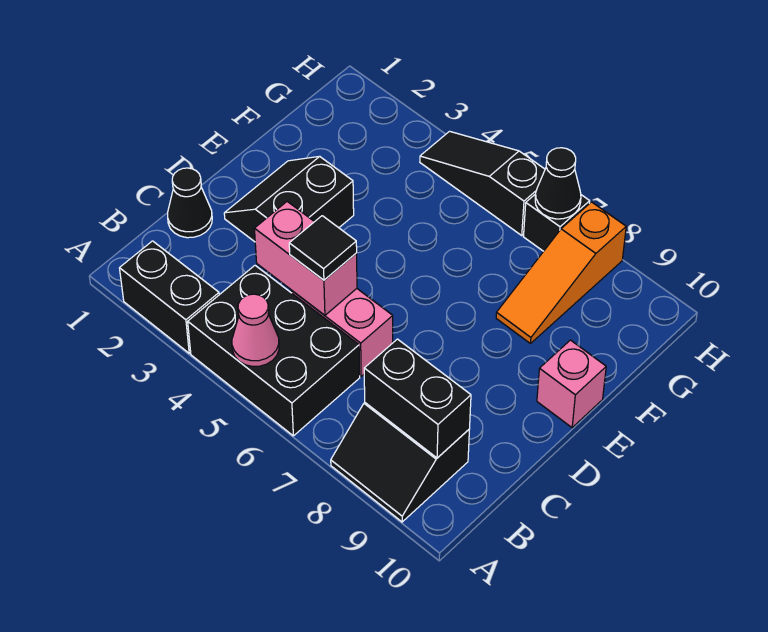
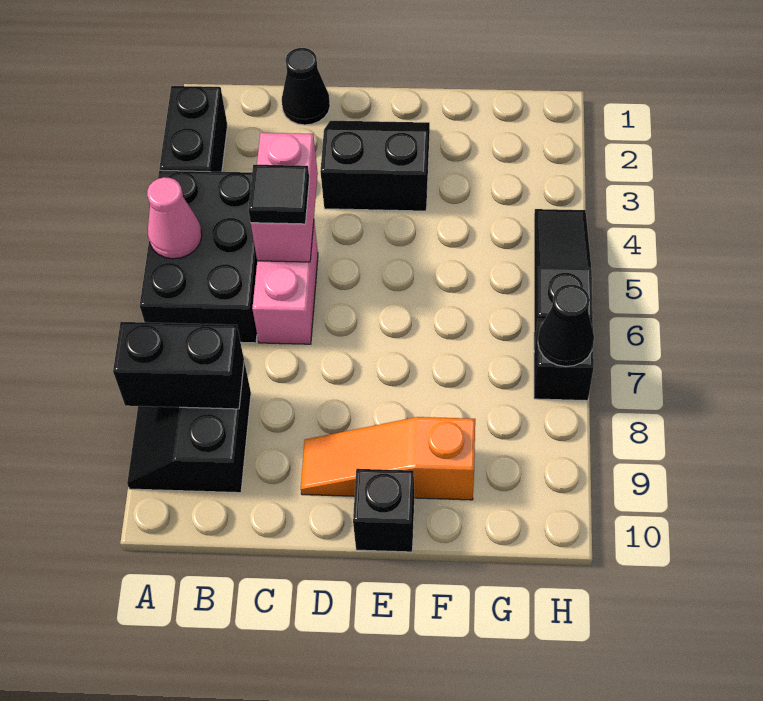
black brick B8:B9 level 2 -> black brick A8:B8 level 2
pink brick E10 level 1 -> black brick E10 level 1
orange slope F8:H8 level 1 top H -> orange slope D9:F9 level 1 top F

